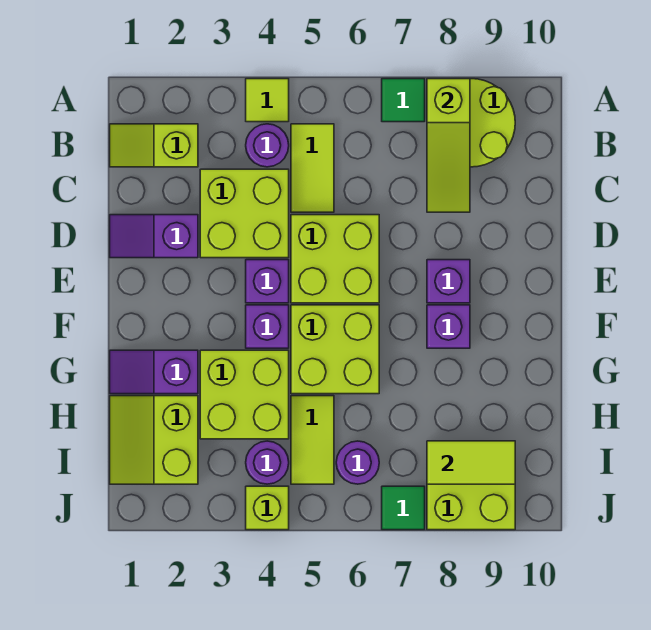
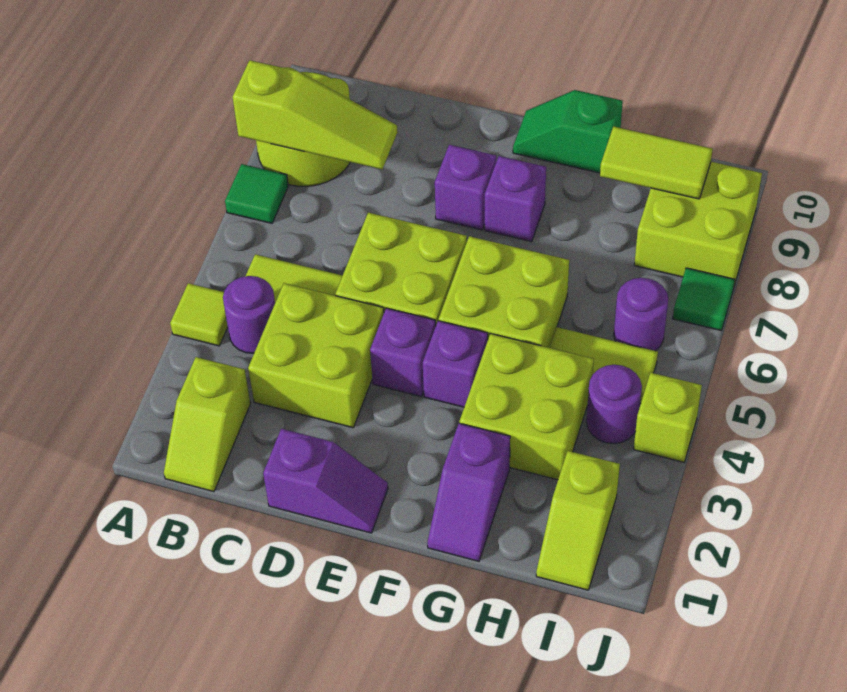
purple slope D1:D2 level 1 top 2 -> purple slope D1:E1 level 1 top D
none -> green slope F10:G10 level 1 top G
lime slope H1:I2 level 1 top 2 -> lime slope I1:I2 level 1 top 2
lime tile I8:I9 level 2 -> lime tile H9:I9 level 2

